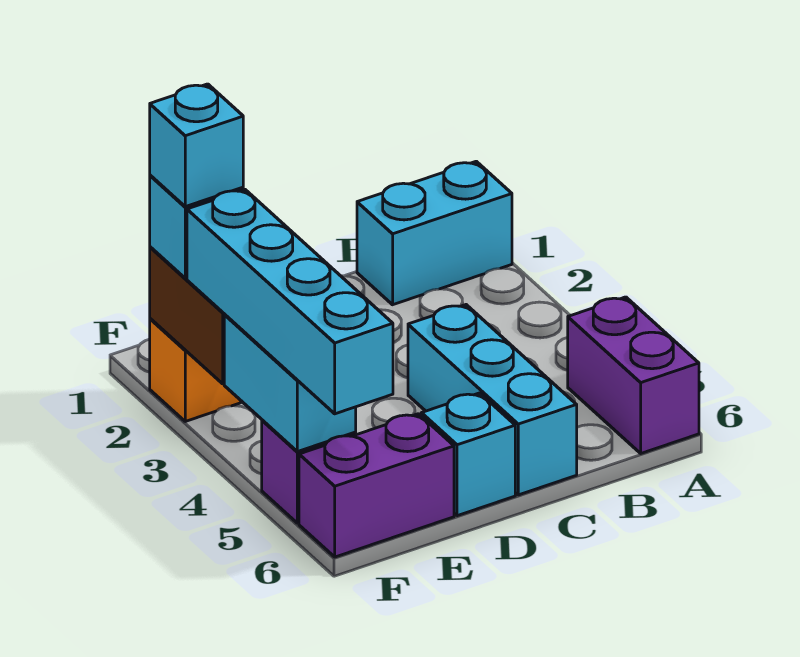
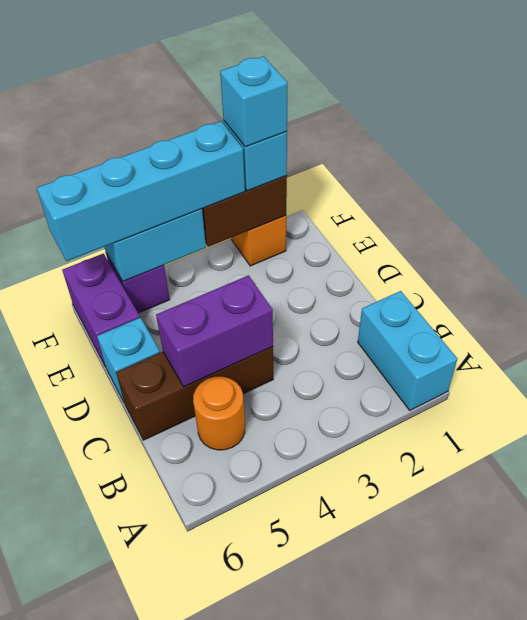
purple brick A5:A6 level 1 -> purple brick C4:C5 level 2
none -> orange round brick B5 level 1
cyan brick C4:C6 level 1 -> brown brick C4:C6 level 1

